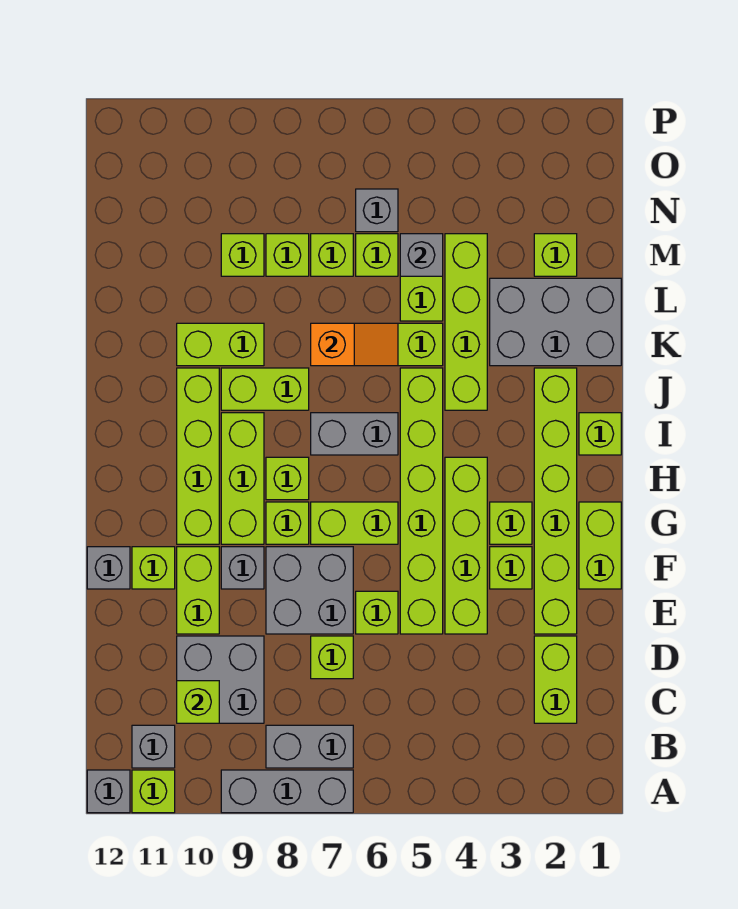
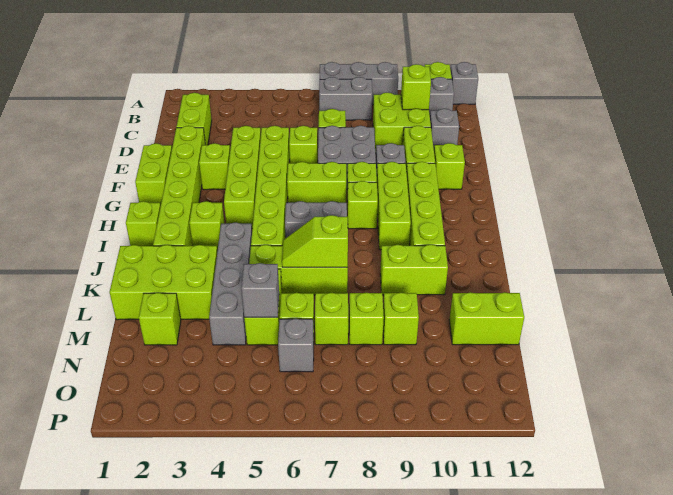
grey brick C9:D10 level 1 -> lime brick C9:D10 level 1
grey brick F12 level 1 -> grey brick D11 level 1
lime brick G3 level 1 -> lime brick I3 level 1
lime brick J4:M4 level 1 -> grey brick J4:M4 level 1
lime brick J8:J9 level 1 -> lime brick M11:M12 level 1
grey brick K1:L3 level 1 -> lime brick K1:L3 level 1
orange slope K6:K7 level 2 top 7 -> lime slope K6:K7 level 2 top 7

